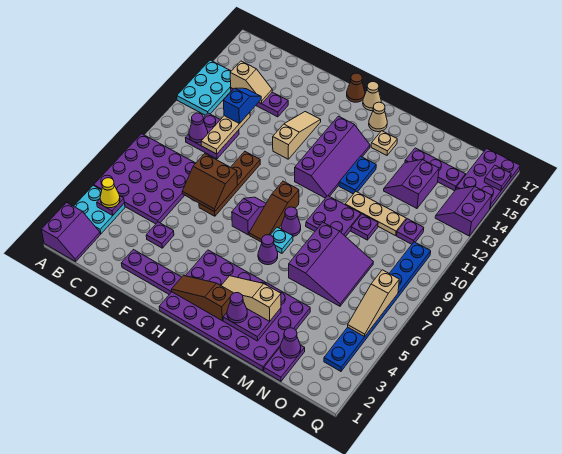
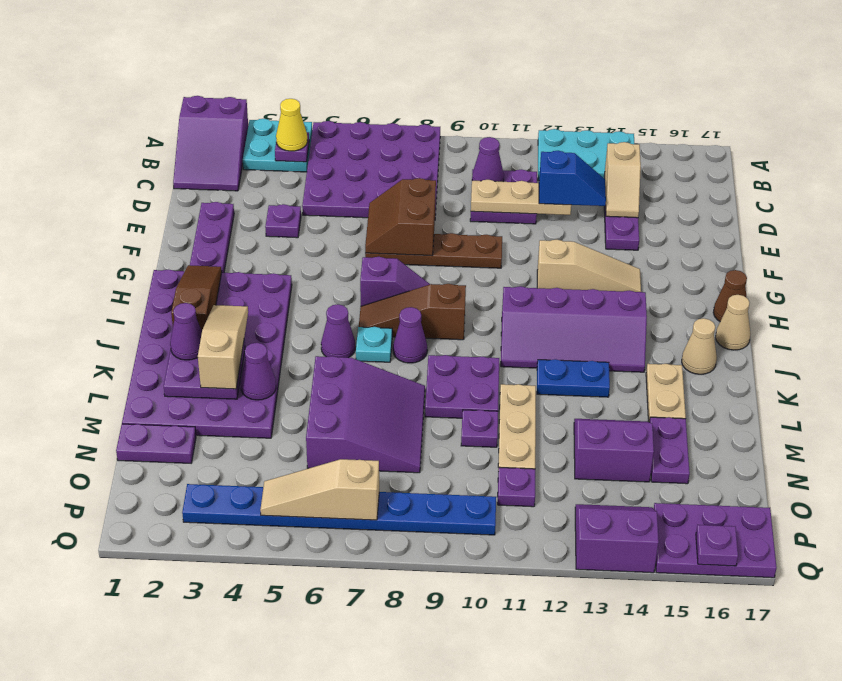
purple slope A1:B2 level 1 top A -> purple slope A1:C2 level 1 top A
tan plate K15 level 1 -> tan plate K15:L15 level 1
purple slope L6:N8 level 1 top L -> purple slope L6:N8 level 1 top 6
purple plate M15:O15 level 1 -> purple plate M15:N15 level 1
purple cone N2 level 2 -> purple cone L4 level 2

